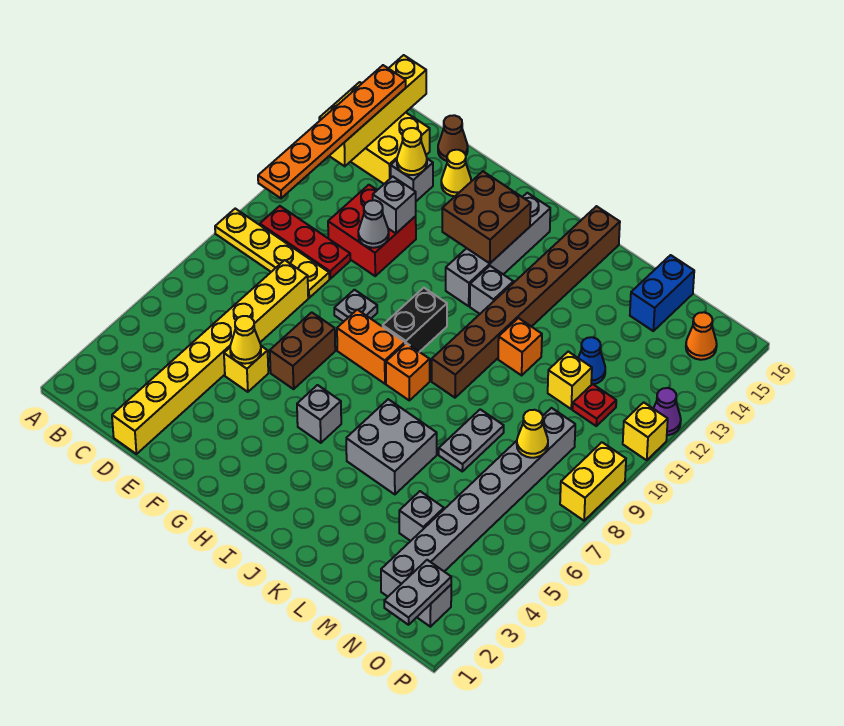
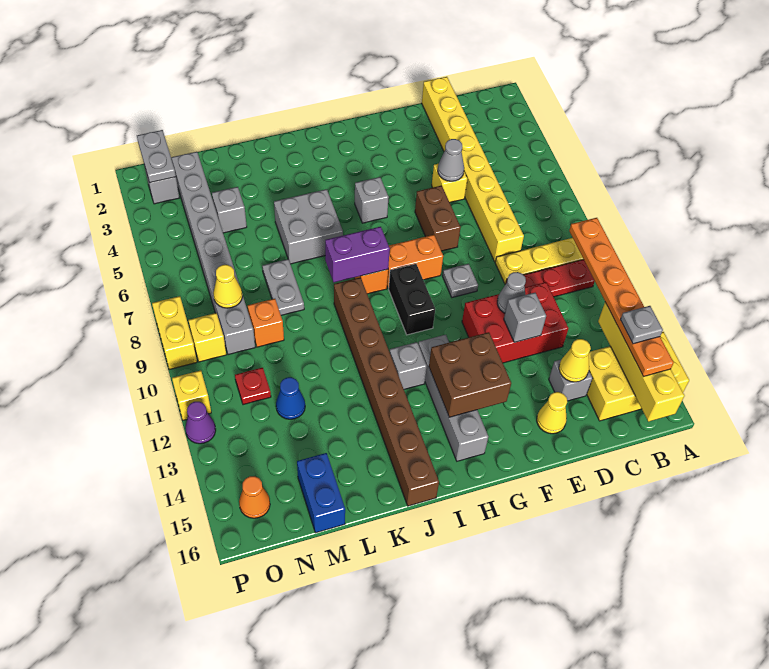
none -> grey plate B14 level 4
red brick D11:E12 level 1 -> red brick D11:F12 level 1
brown cone D16 level 1 -> none
yellow cone E5 level 2 -> grey cone E5 level 2
none -> purple brick I8:J8 level 2
orange brick K11 level 1 -> orange brick M9 level 1
yellow brick M11 level 1 -> yellow brick O9 level 1

